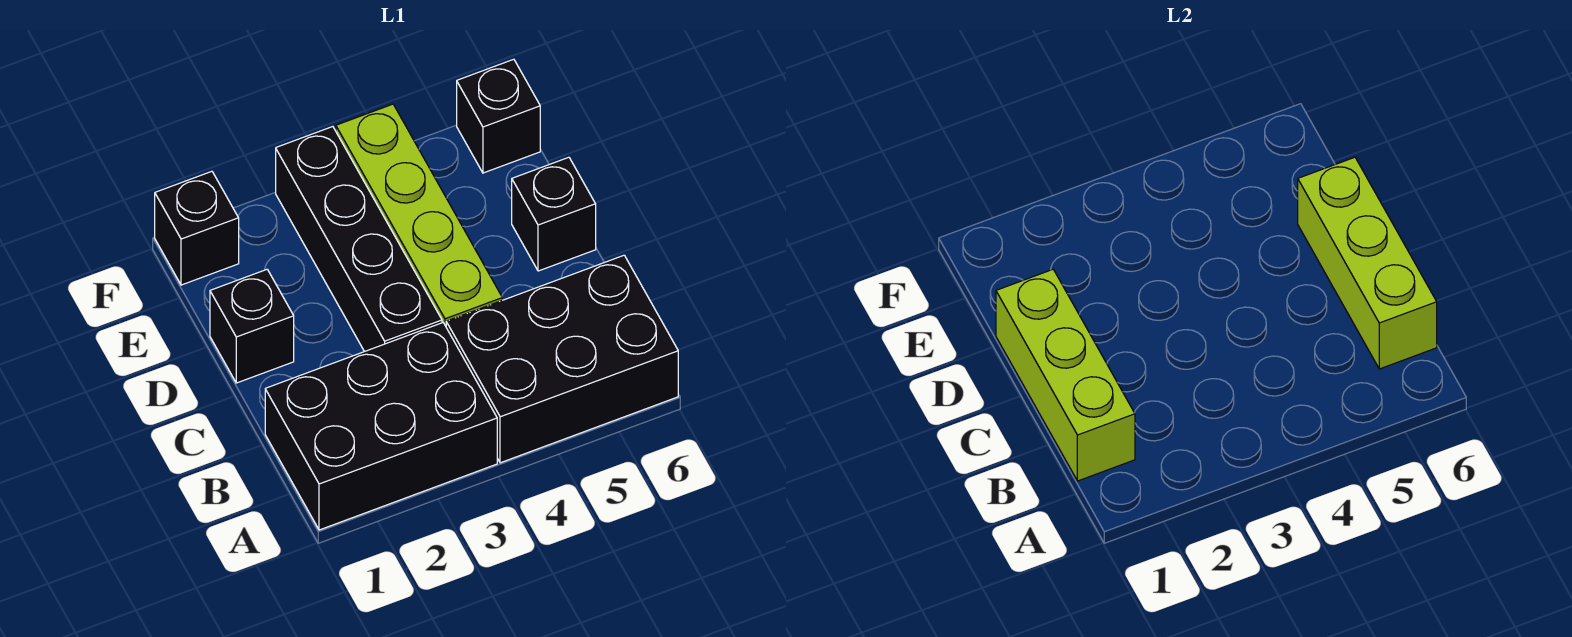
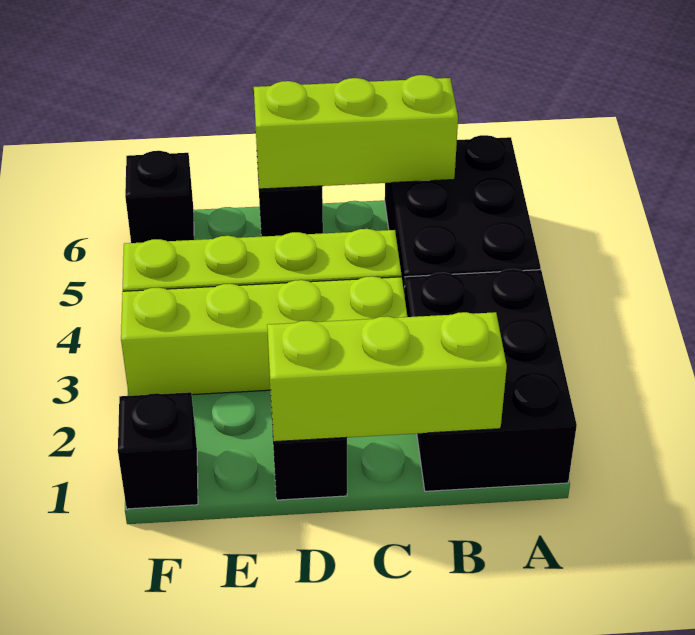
black brick C3:F3 level 1 -> lime brick C3:F3 level 1

